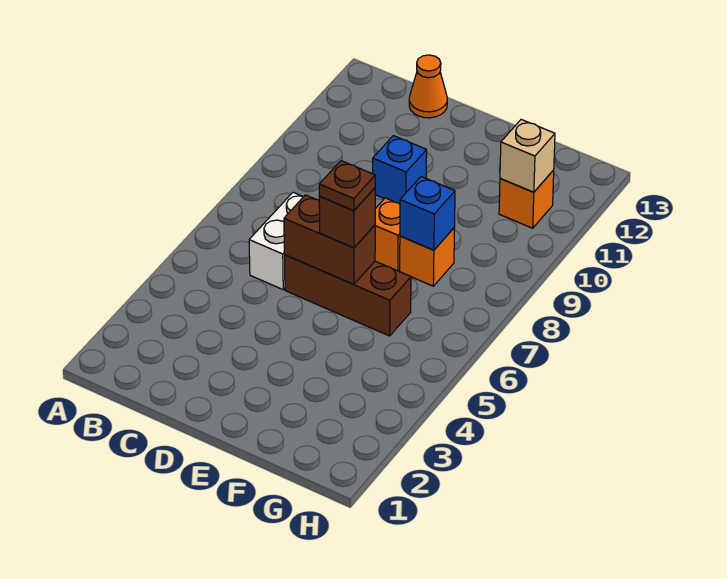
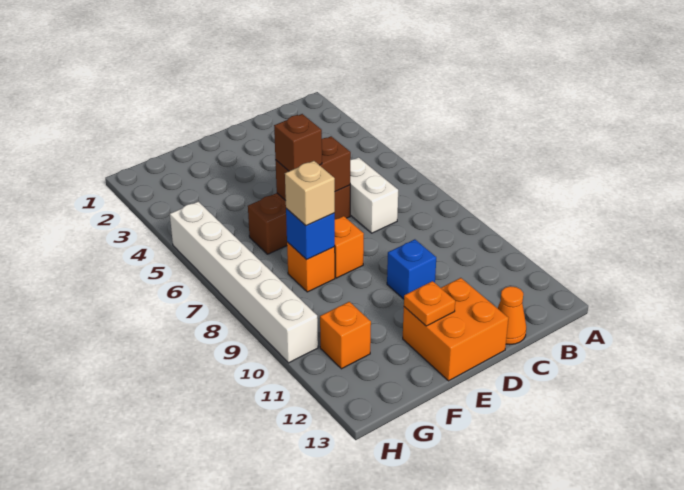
none -> orange brick D12:E13 level 1
brown plate E6 level 4 -> none
none -> orange plate E12 level 2
tan brick G11 level 2 -> tan brick F8 level 3
none -> white brick H5:H10 level 1

